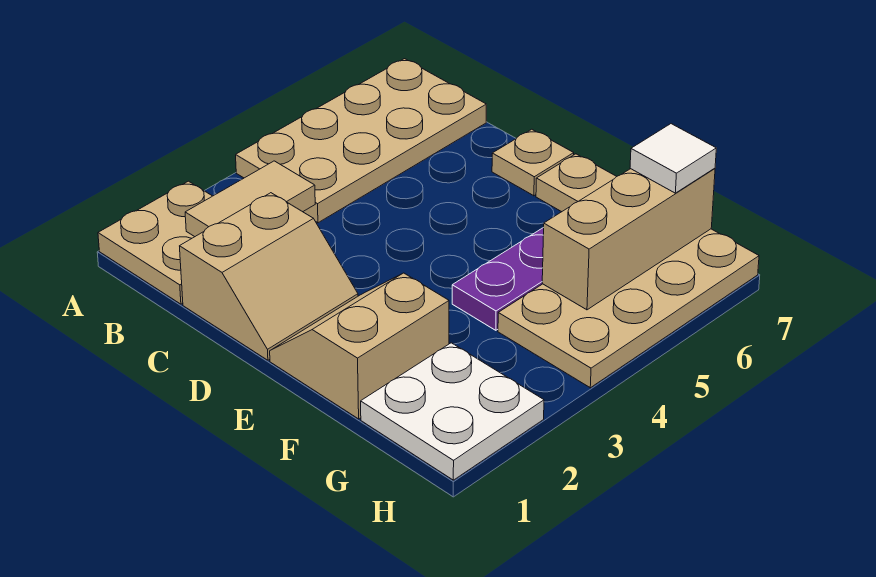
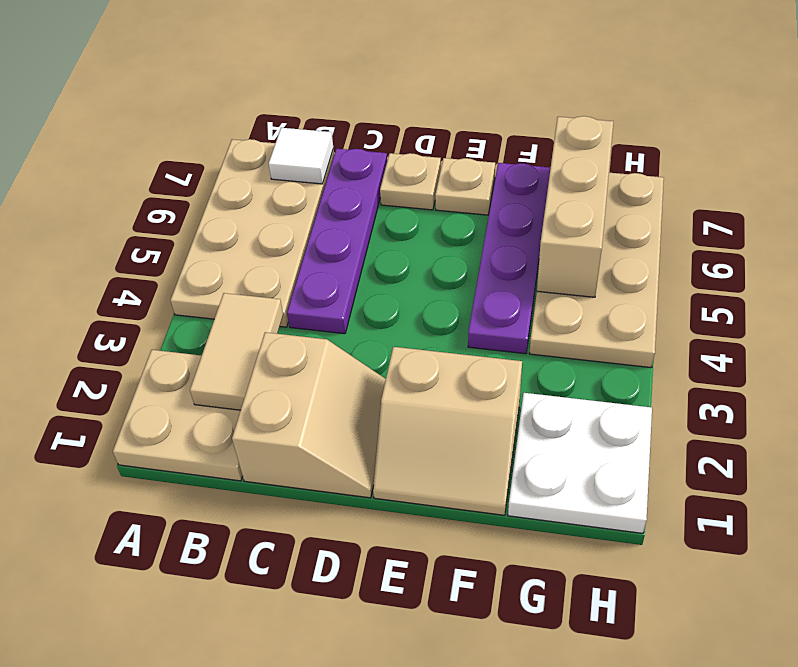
none -> purple plate C4:C7 level 1
tan slope E1:F2 level 1 top F -> tan slope E1:F2 level 1 top 2
white tile G7 level 3 -> white tile B7 level 2

